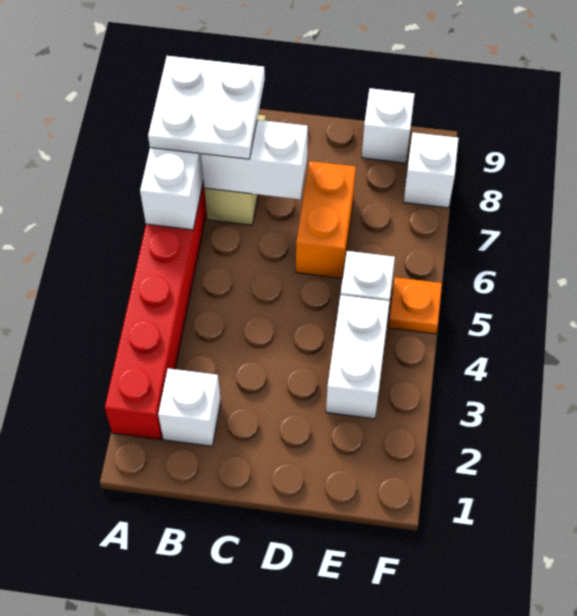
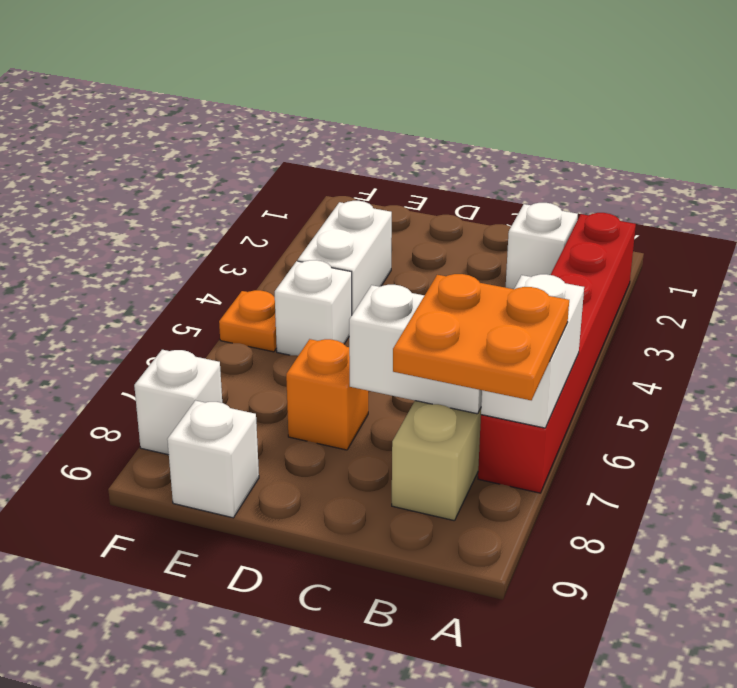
white plate A7:B8 level 3 -> orange plate A7:B8 level 3
orange brick D6:D7 level 1 -> orange brick D7 level 1

